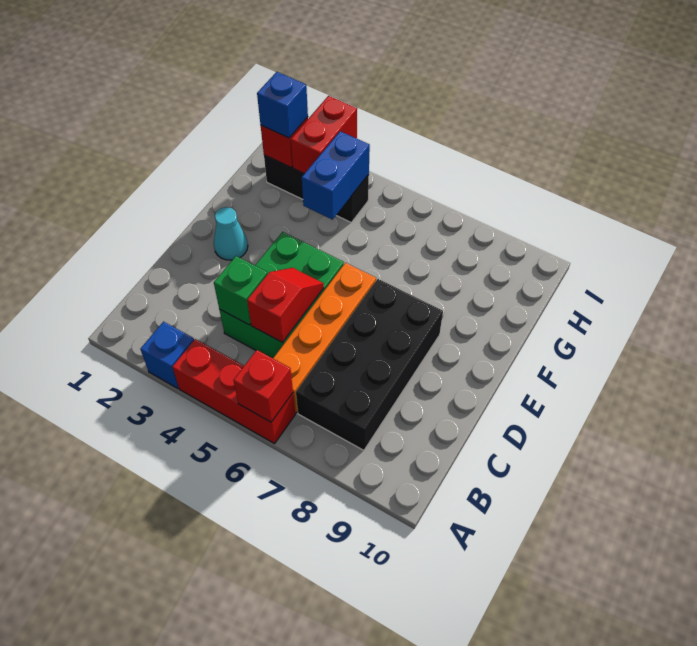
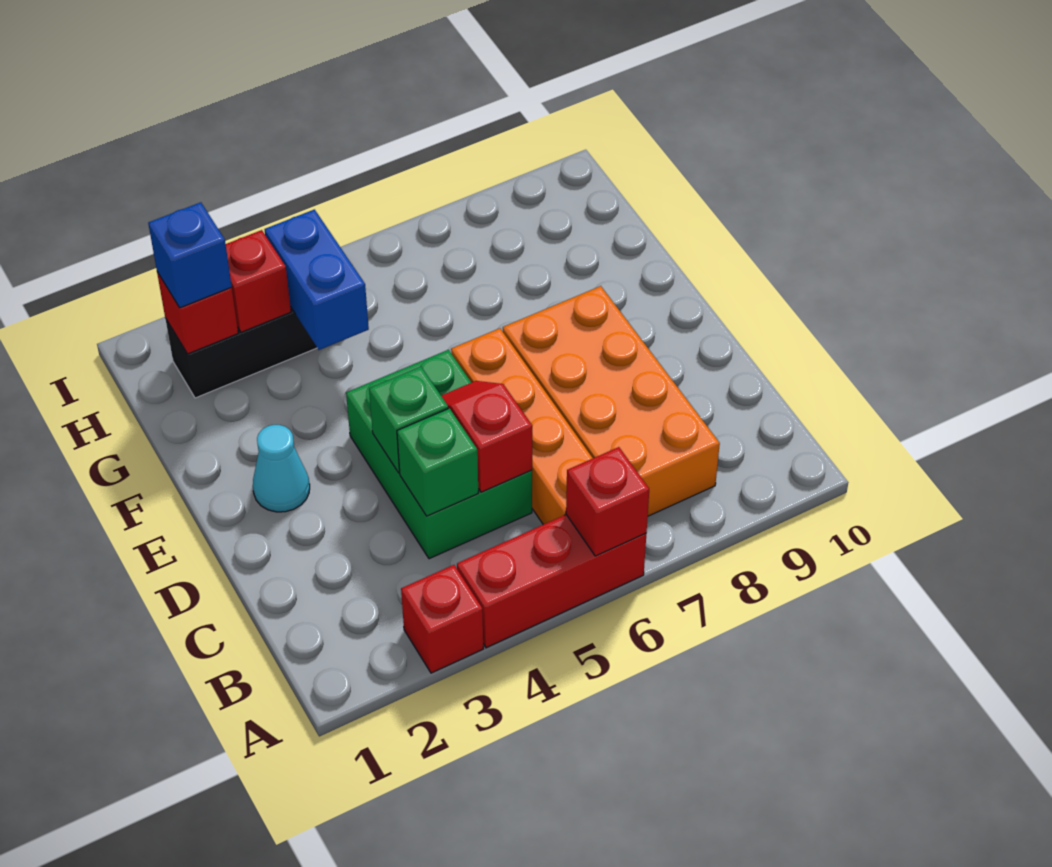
blue brick A3 level 1 -> red brick A3 level 1
black brick B7:E8 level 1 -> orange brick B7:E8 level 1
none -> green brick D4 level 2
red brick H3:I3 level 2 -> red brick H3 level 2

